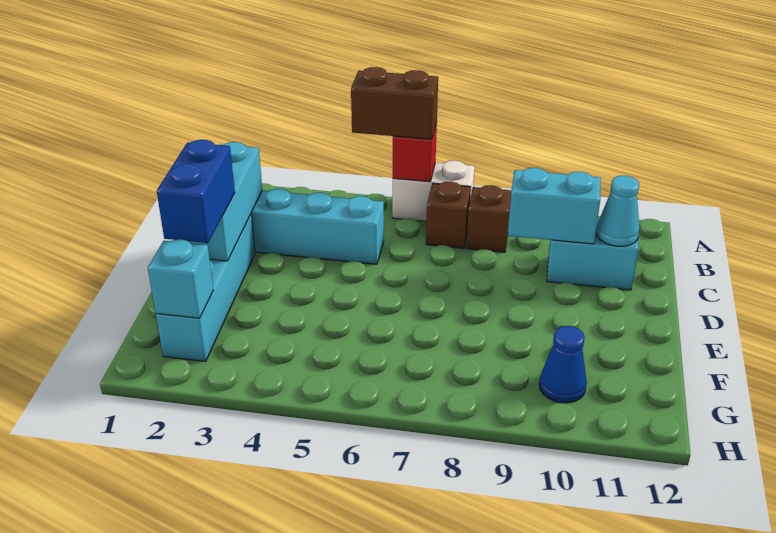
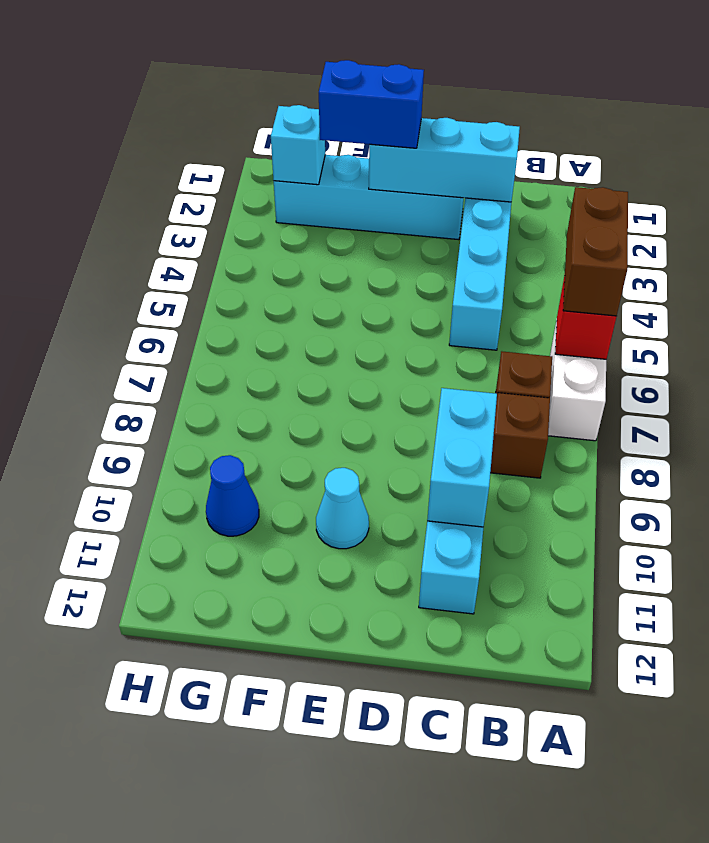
cyan cone C11 level 2 -> cyan cone E10 level 1

